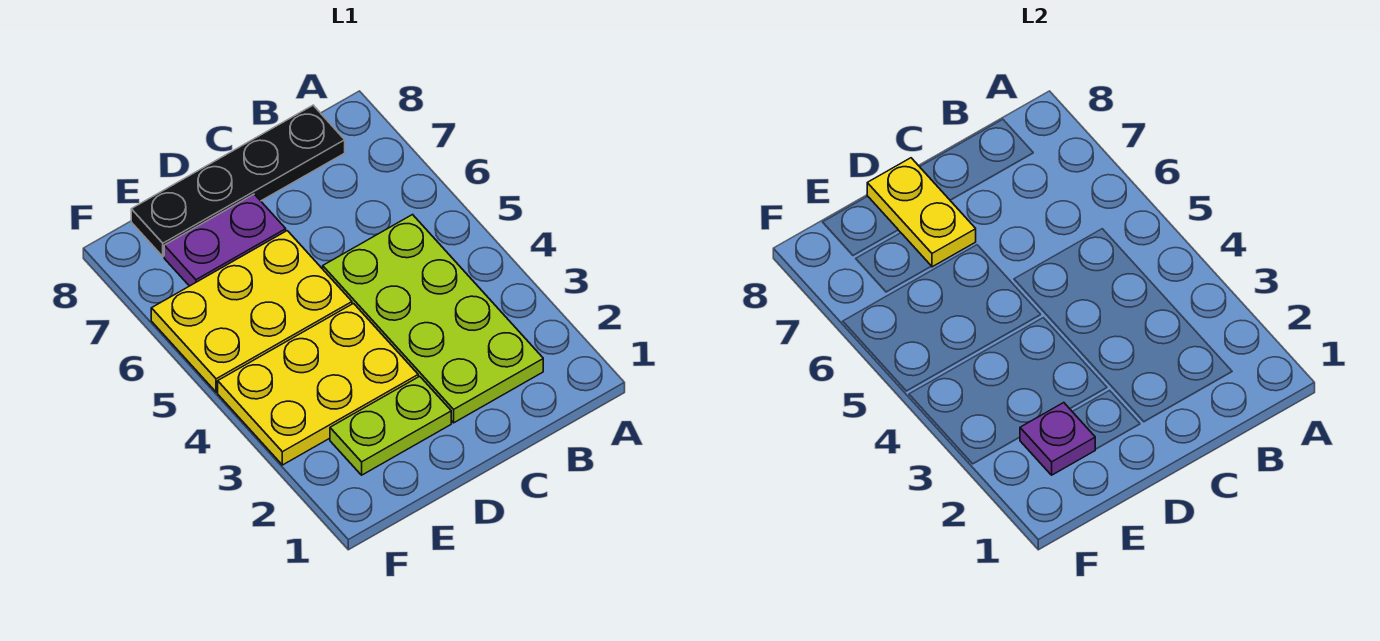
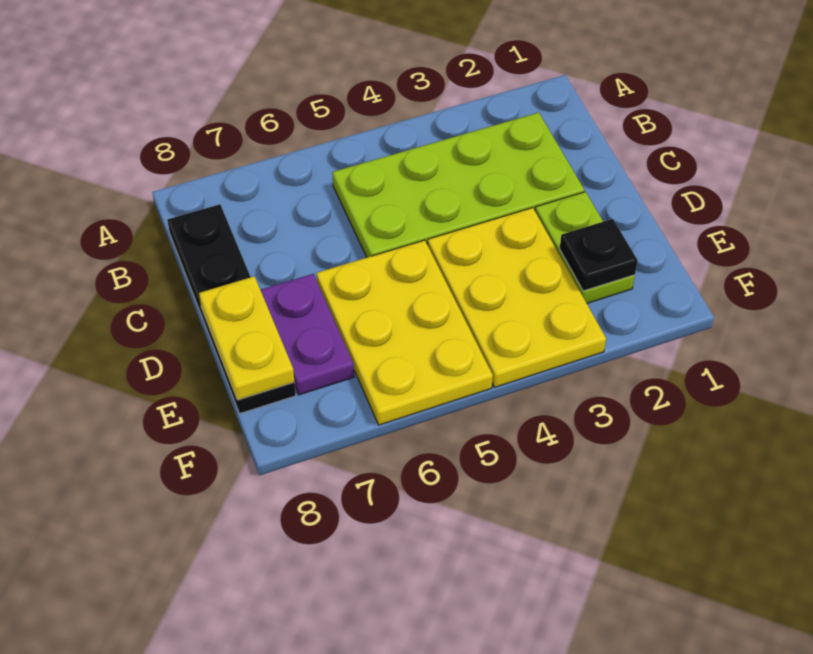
yellow plate D7:D8 level 2 -> yellow plate D8:E8 level 2
purple plate E2 level 2 -> black plate E2 level 2

